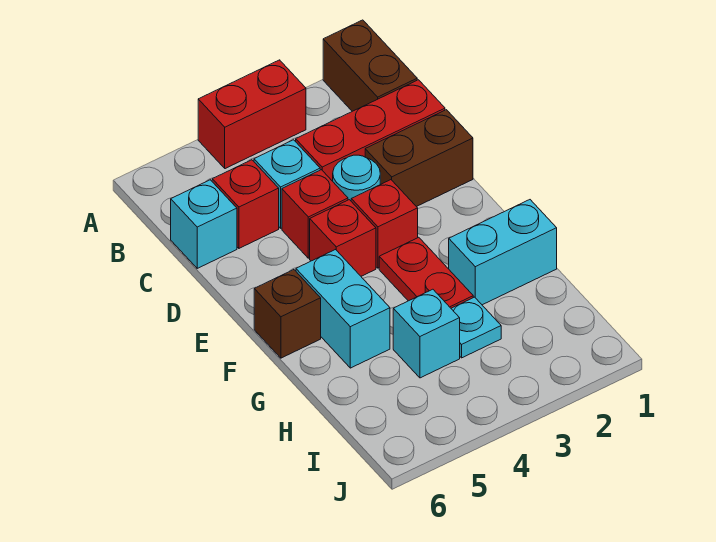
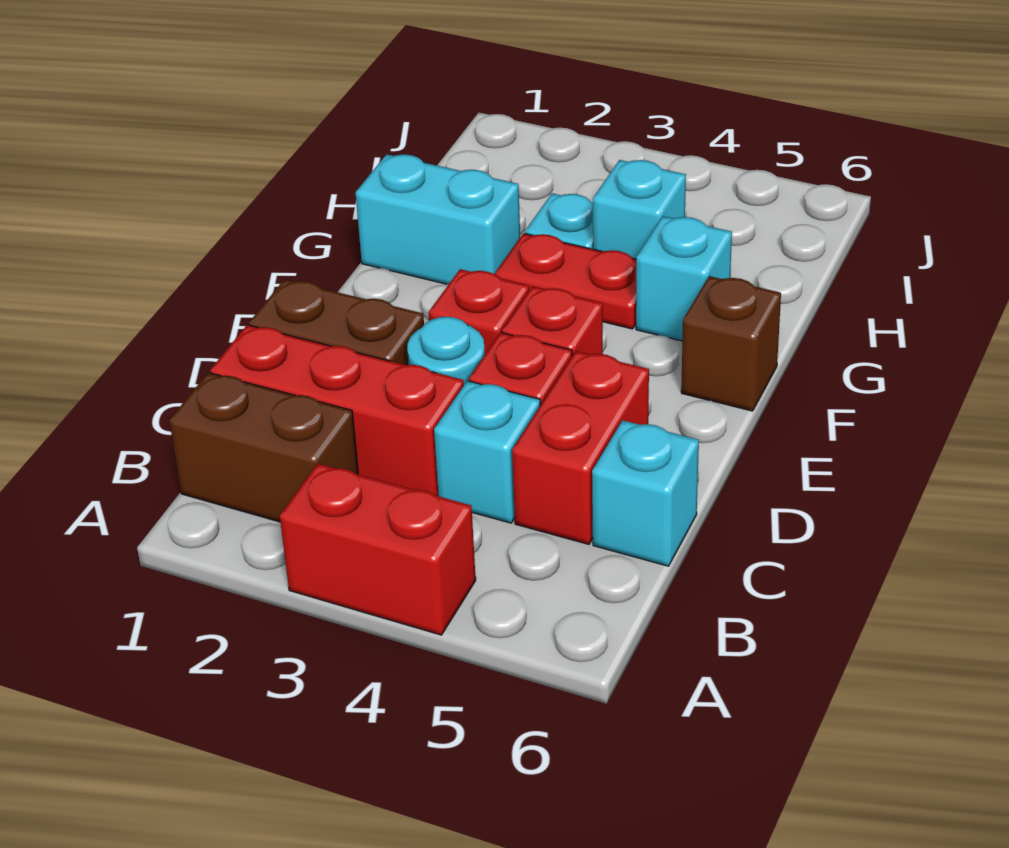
brown brick A1:B1 level 1 -> brown brick B1:B2 level 1
red brick C5 level 1 -> red brick C5:D5 level 1
red plate F3:G3 level 1 -> red plate G3:G4 level 1
cyan brick F5:G5 level 1 -> cyan brick G5 level 1

